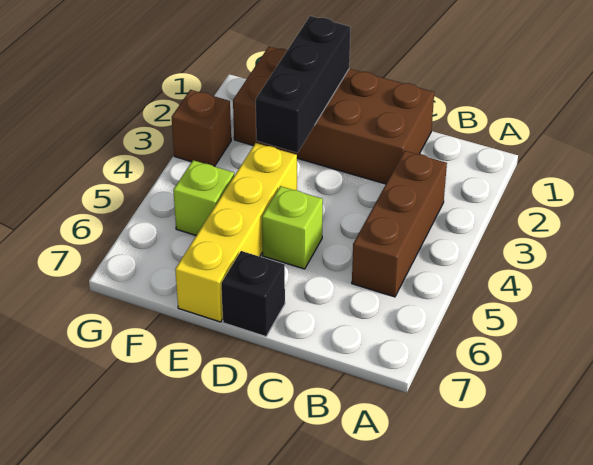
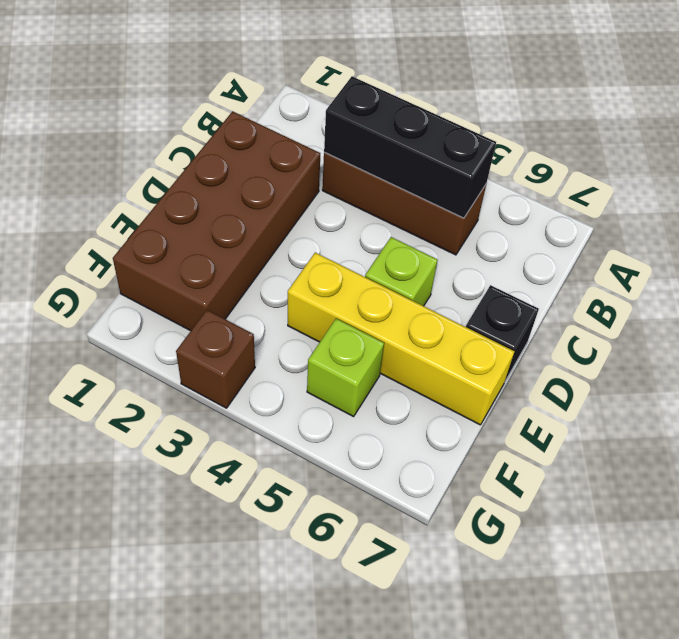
black brick E1:E3 level 2 -> black brick B3:B5 level 2

